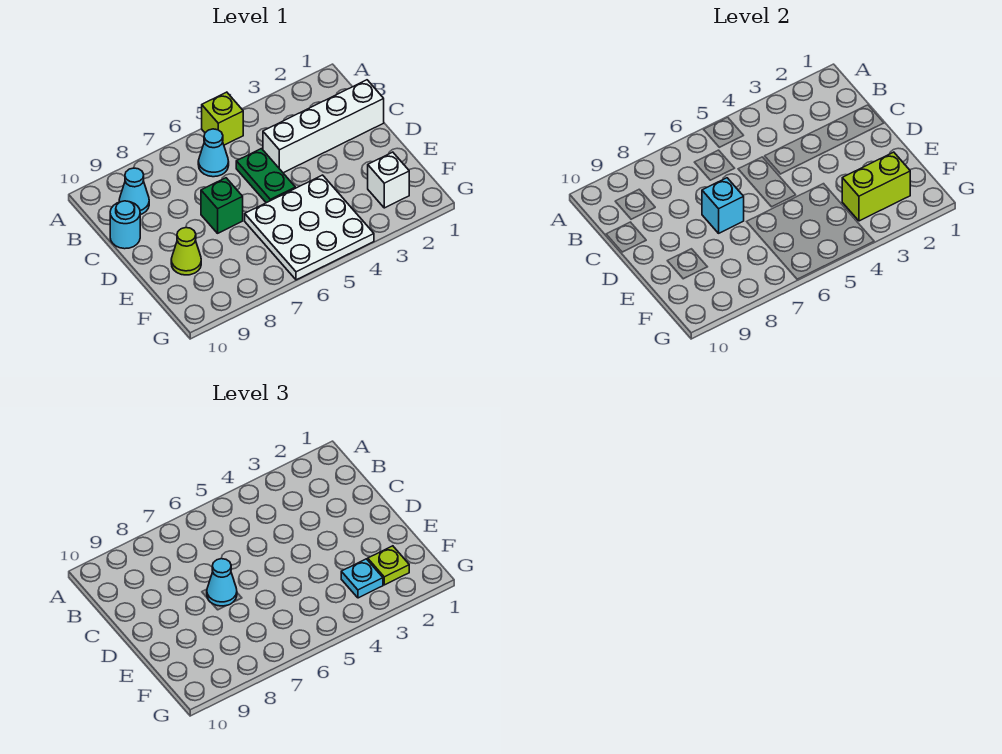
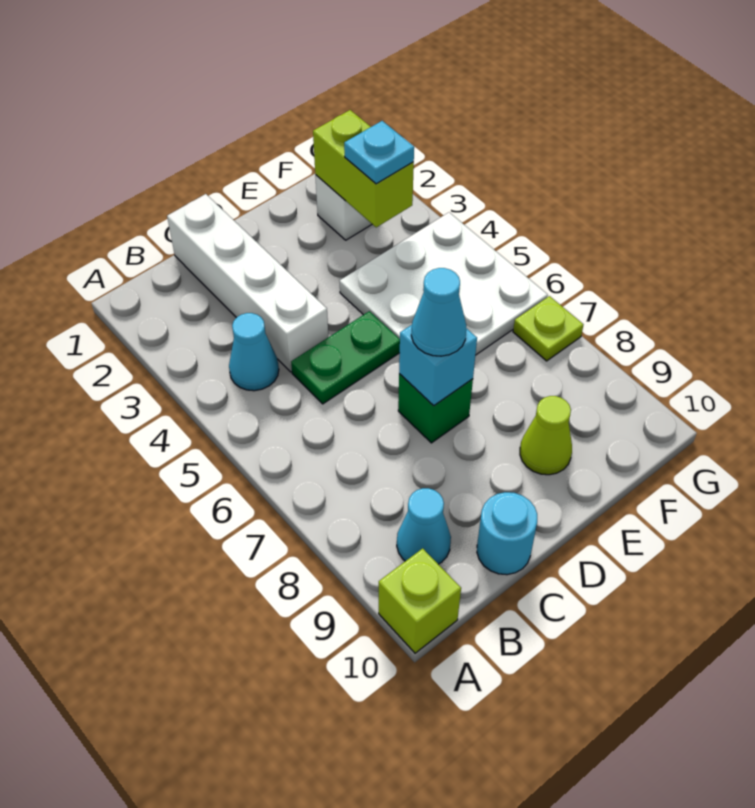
lime brick A5 level 1 -> lime brick A10 level 1
cyan cone B6 level 1 -> cyan cone B4 level 1
lime plate F2 level 3 -> lime plate G7 level 1

